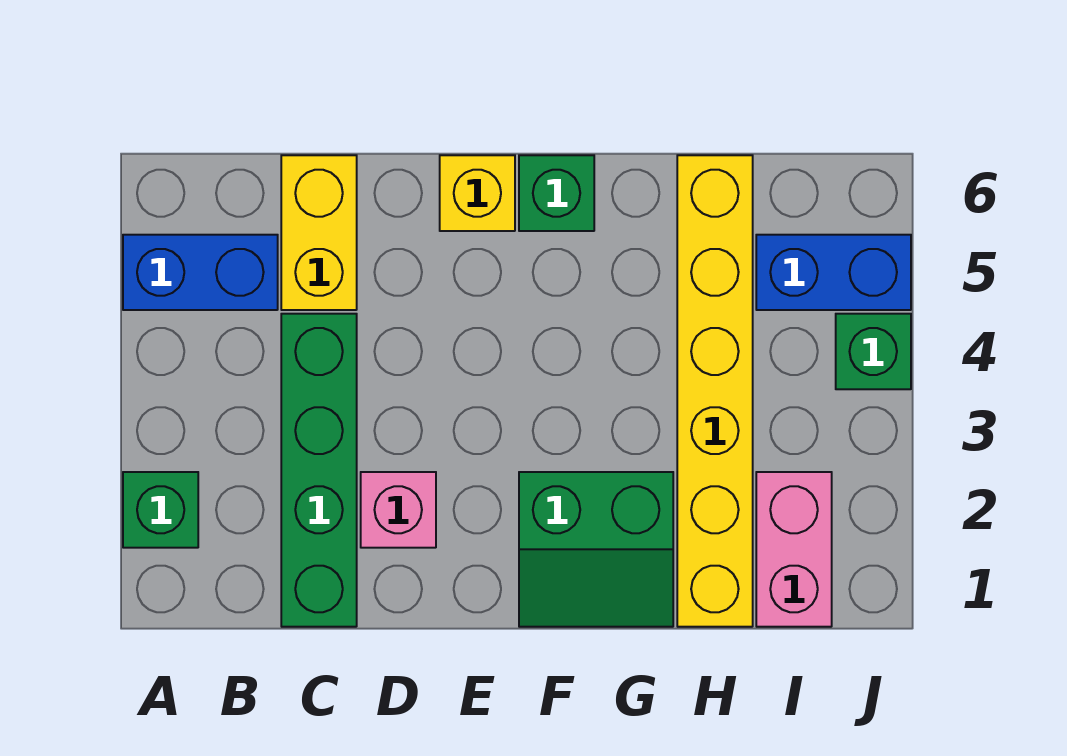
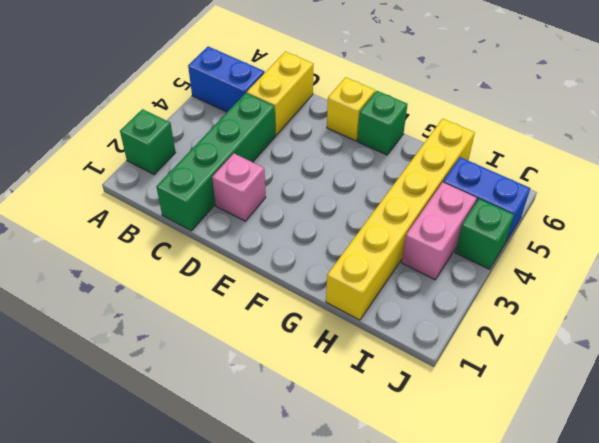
green slope F1:G2 level 1 top 2 -> none
pink brick I1:I2 level 1 -> pink brick I3:I4 level 1

